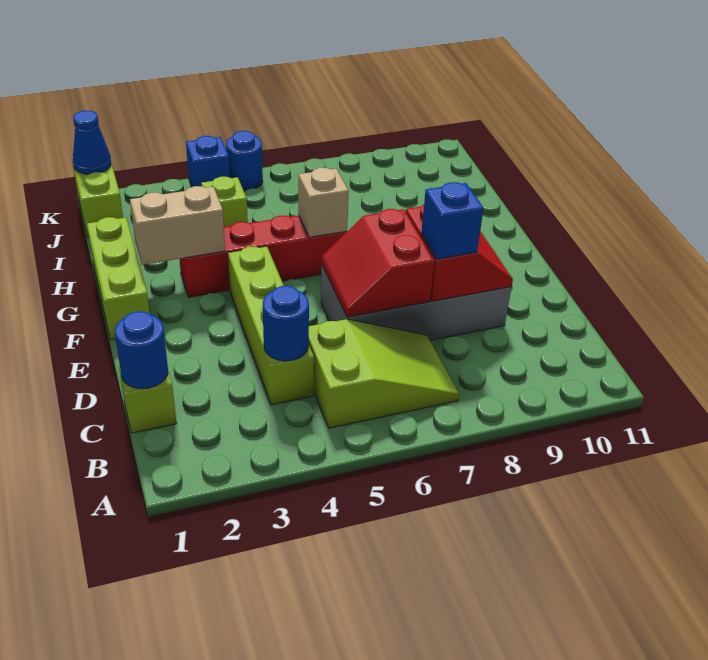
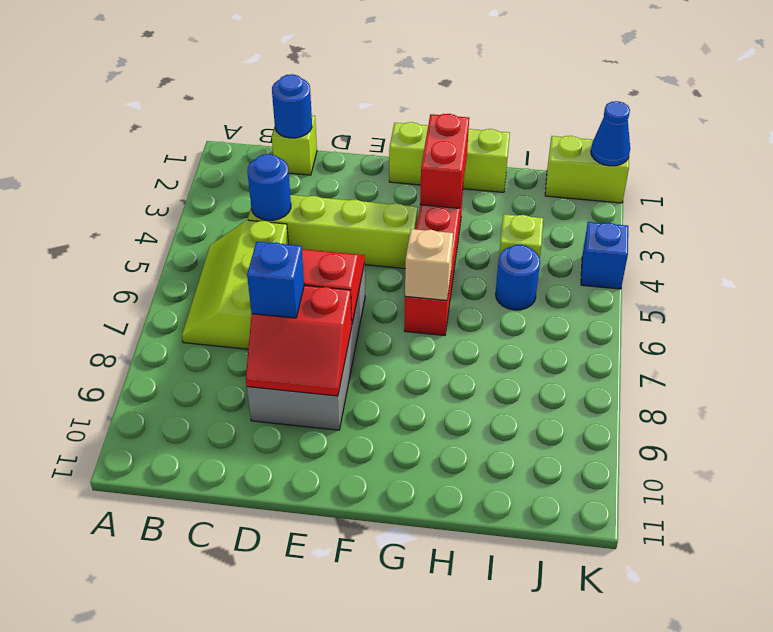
lime slope B5:C7 level 1 top 5 -> lime slope B5:C7 level 1 top C
tan brick G2:G3 level 2 -> red brick G2:G3 level 2
blue round brick K5 level 1 -> blue round brick I5 level 1

